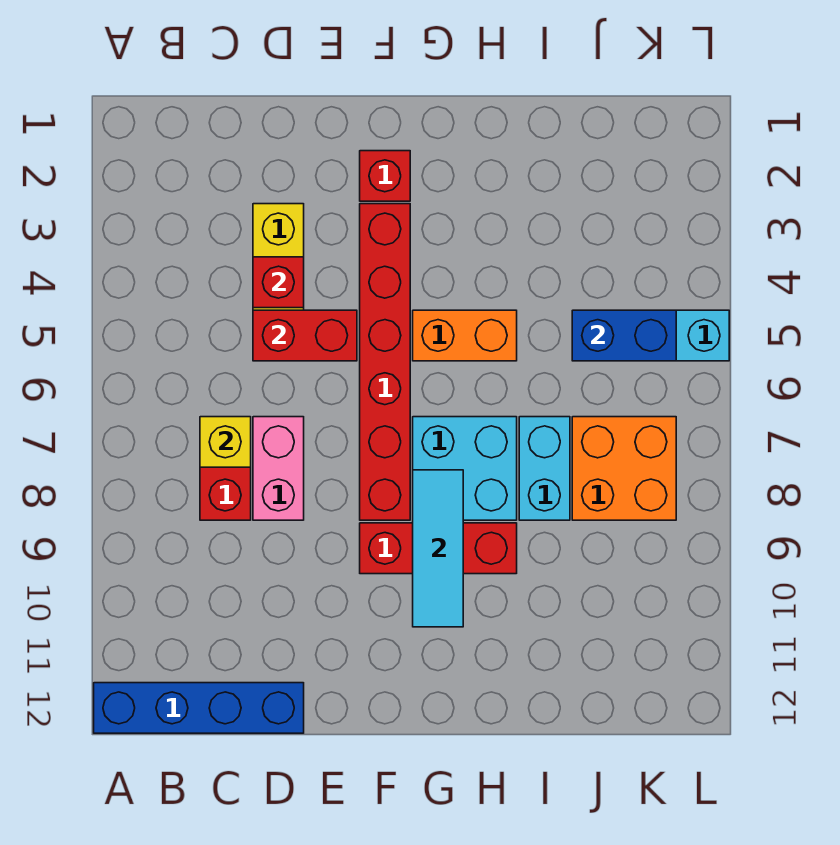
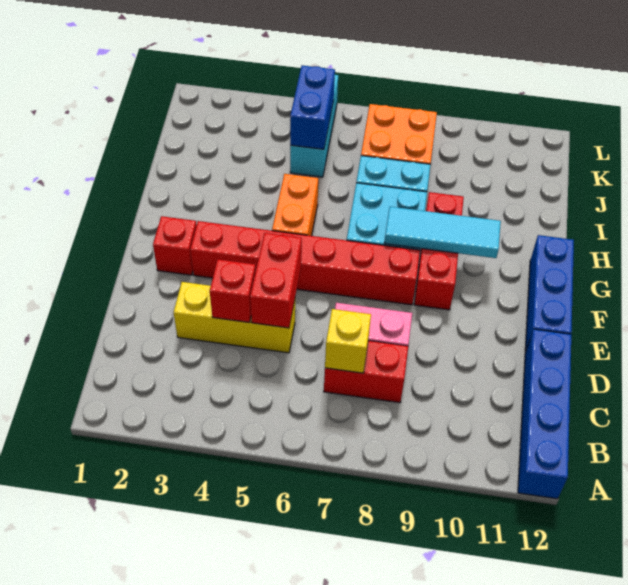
none -> blue brick E12:G12 level 1

